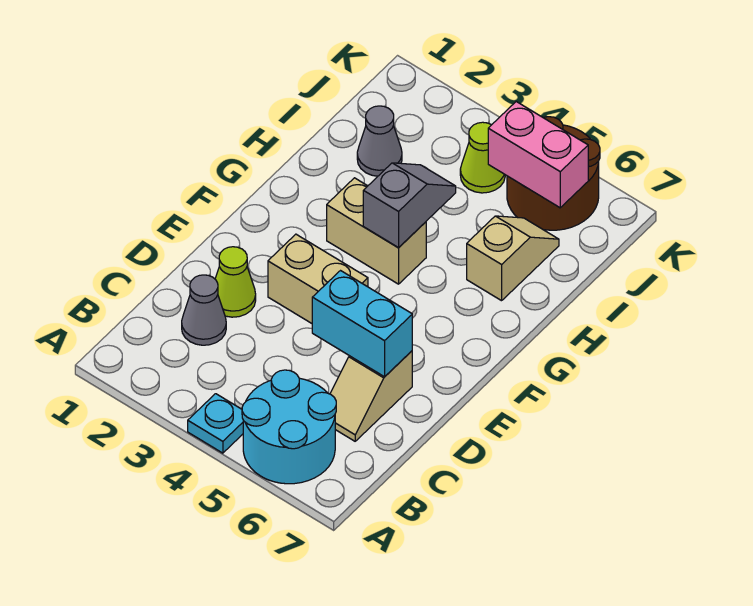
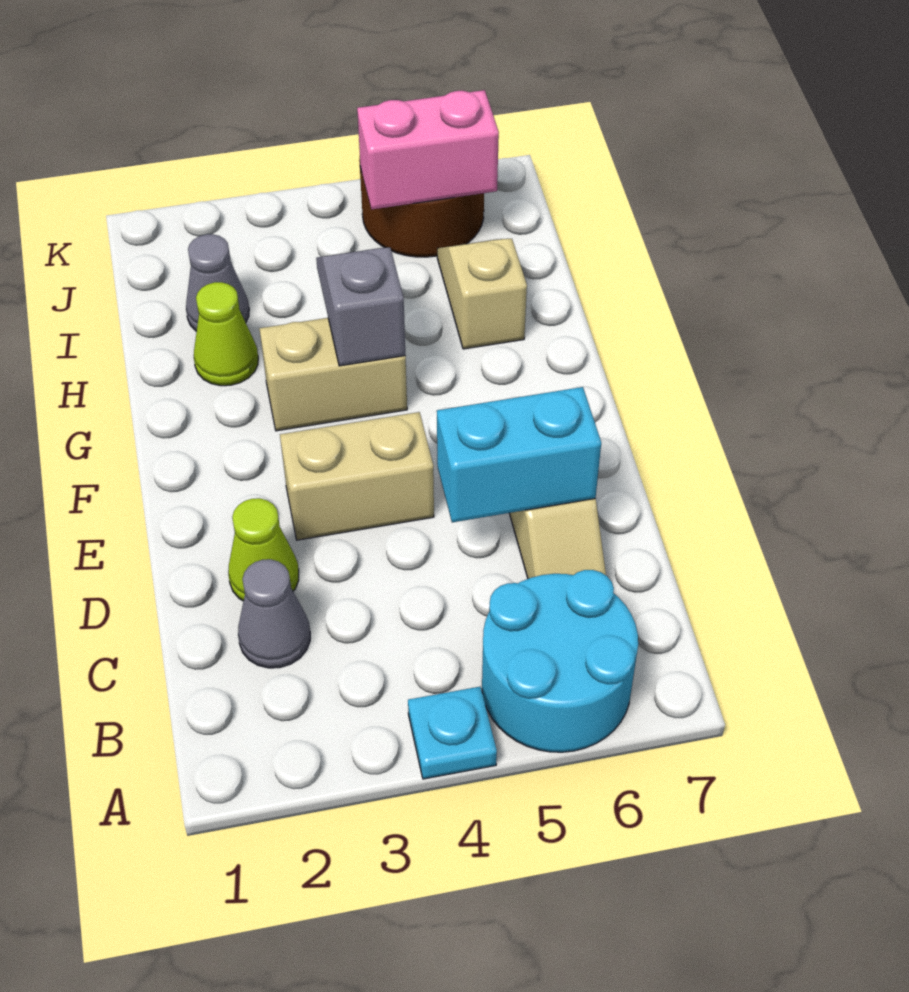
lime cone J4 level 1 -> lime cone H2 level 1

